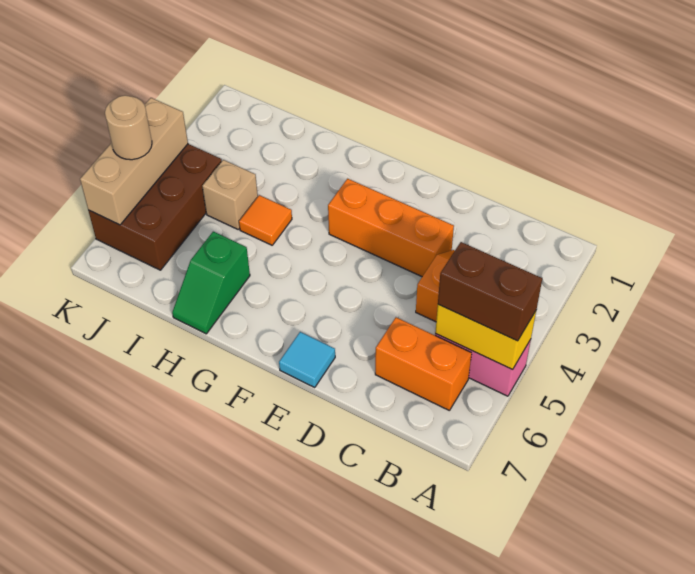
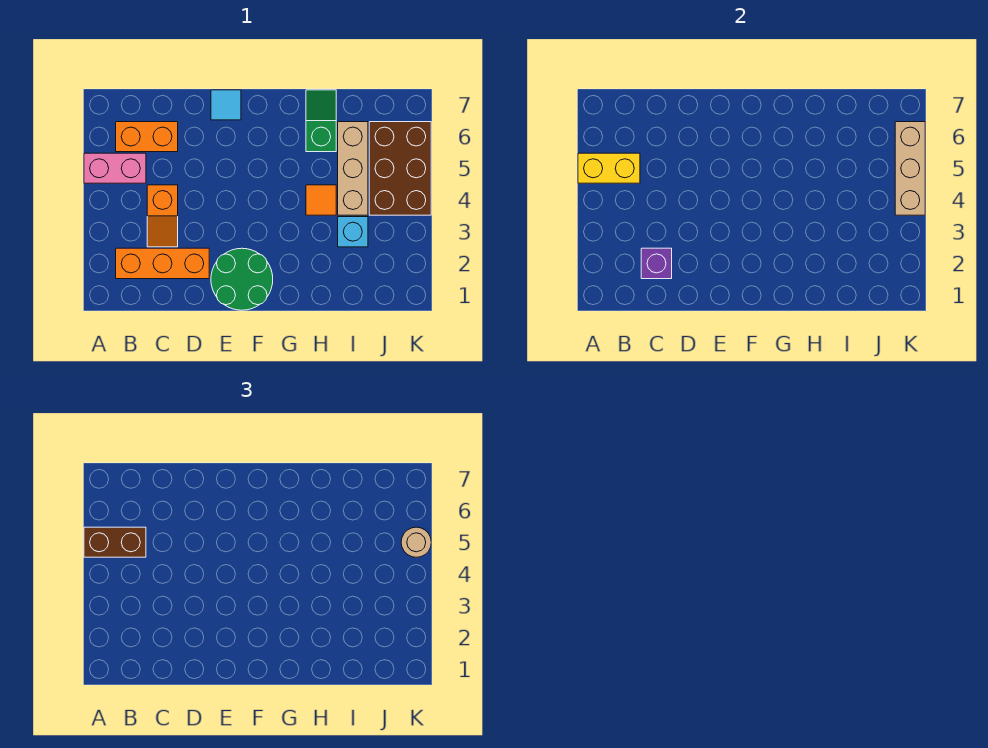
none -> purple brick C2 level 2
orange brick D3:F3 level 1 -> orange brick B2:D2 level 1
none -> green round brick E1:F2 level 1
none -> cyan brick I3 level 1
tan brick I4 level 1 -> tan brick I4:I6 level 1

